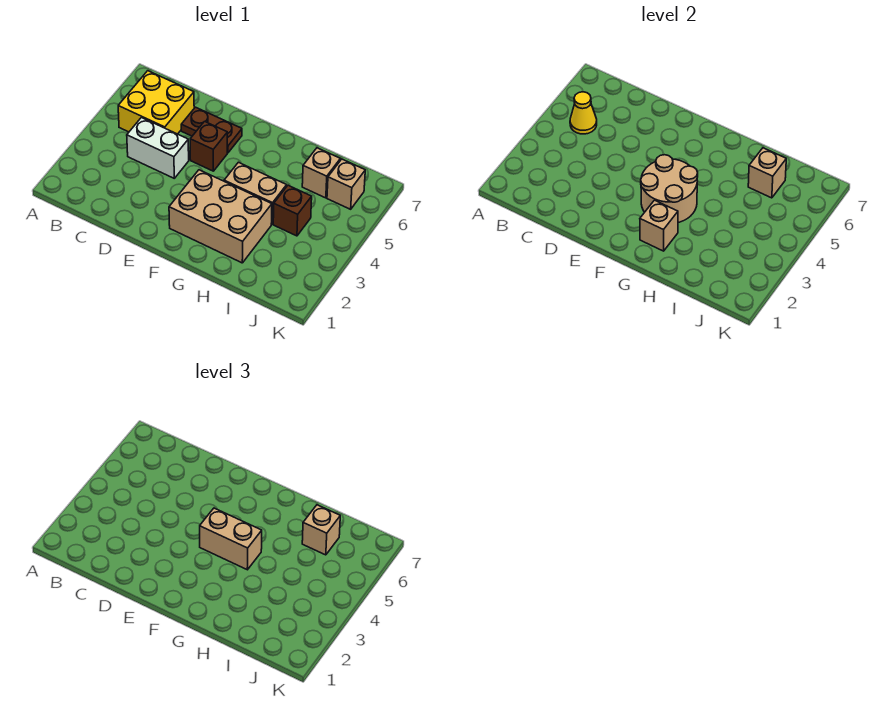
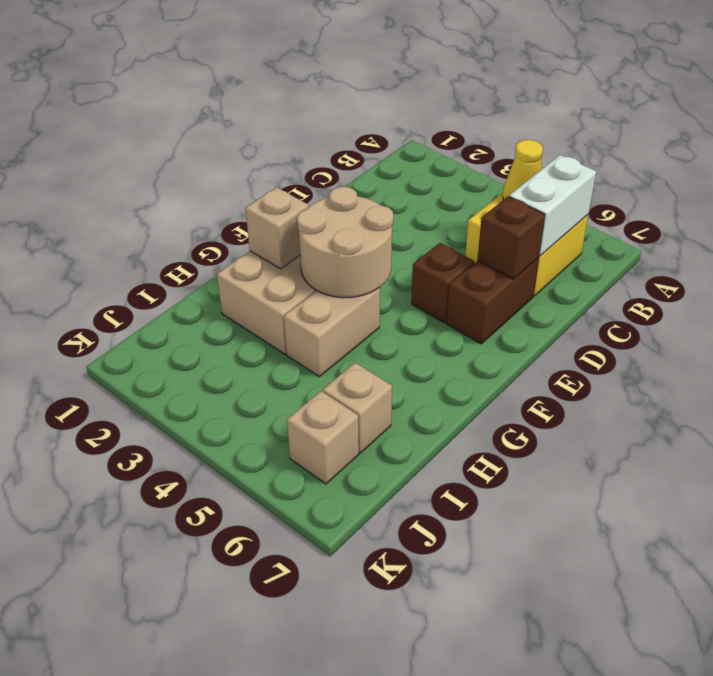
white brick C4:D4 level 1 -> white brick B6:C6 level 2
brown plate D6:E6 level 1 -> brown brick D6:E6 level 1
tan brick F4:G4 level 3 -> none
brown brick I4 level 1 -> brown brick D6 level 2
tan brick I6 level 2 -> none
tan brick I6 level 3 -> none

